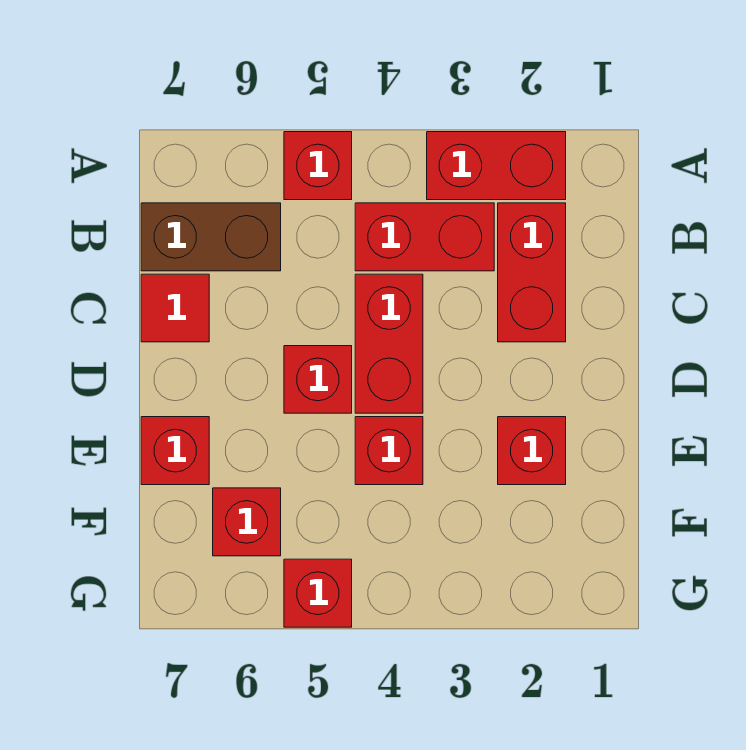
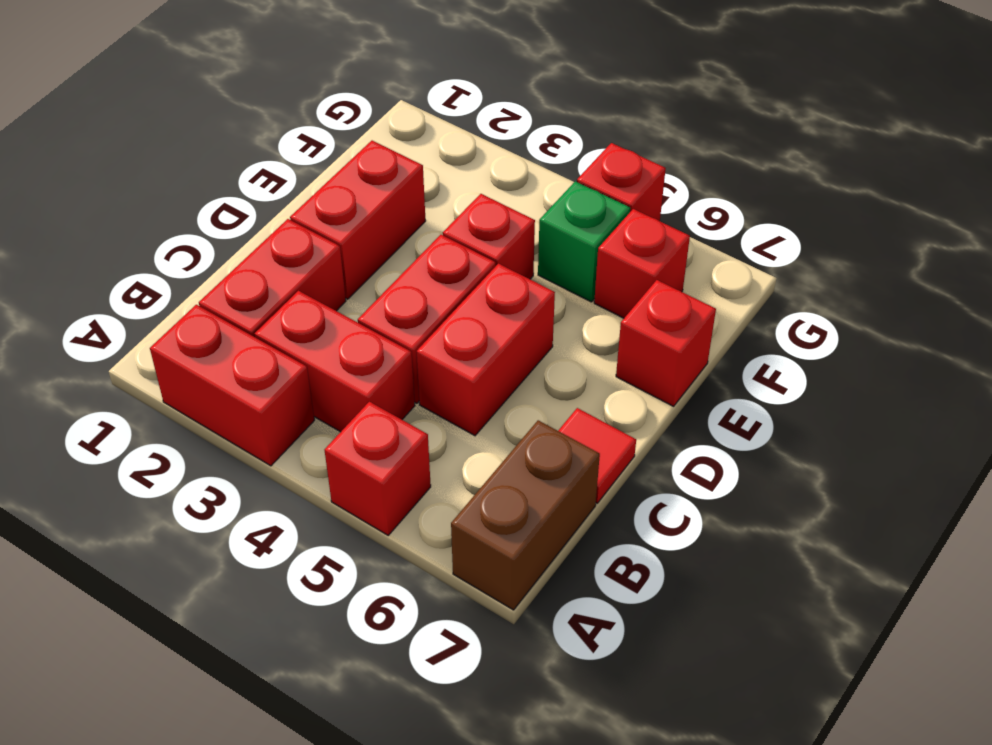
brown brick B6:B7 level 1 -> brown brick A7:B7 level 1
red brick D5 level 1 -> red brick C5:D5 level 1
red brick E2 level 1 -> red brick D2:E2 level 1
none -> green brick F5 level 1

